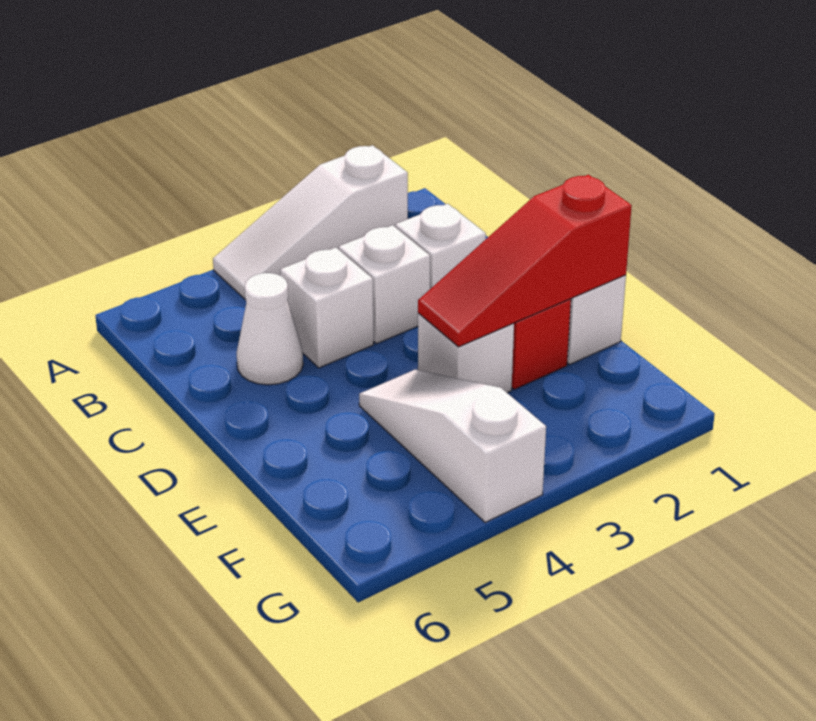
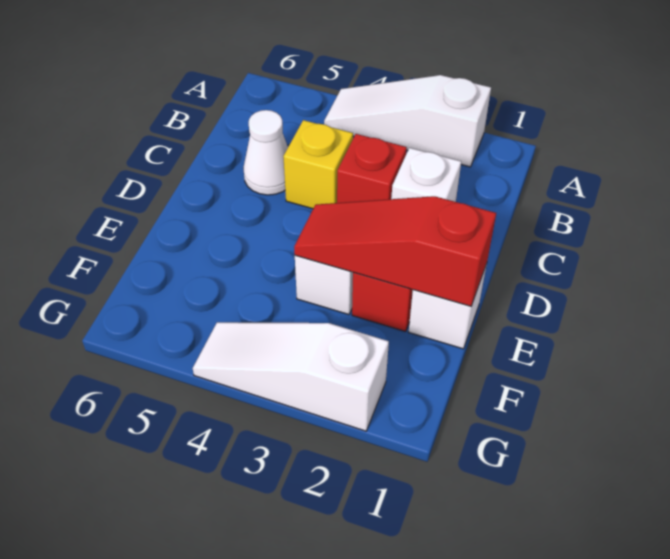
white brick C3 level 1 -> red brick C3 level 1
white brick C4 level 1 -> yellow brick C4 level 1
white slope E4:G4 level 1 top G -> white slope G2:G4 level 1 top 2

